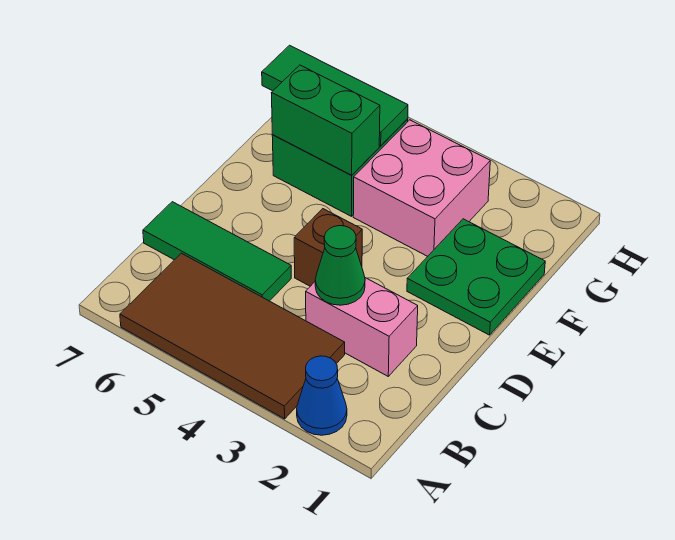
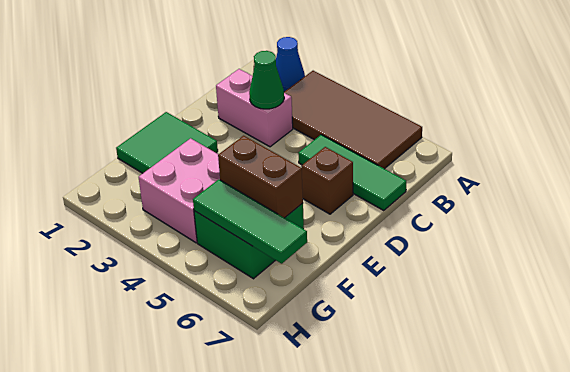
brown brick D4 level 1 -> brown brick D6 level 1
green plate E1:F2 level 1 -> green tile E1:F2 level 1
green brick F5:F6 level 2 -> brown brick F5:F6 level 2

